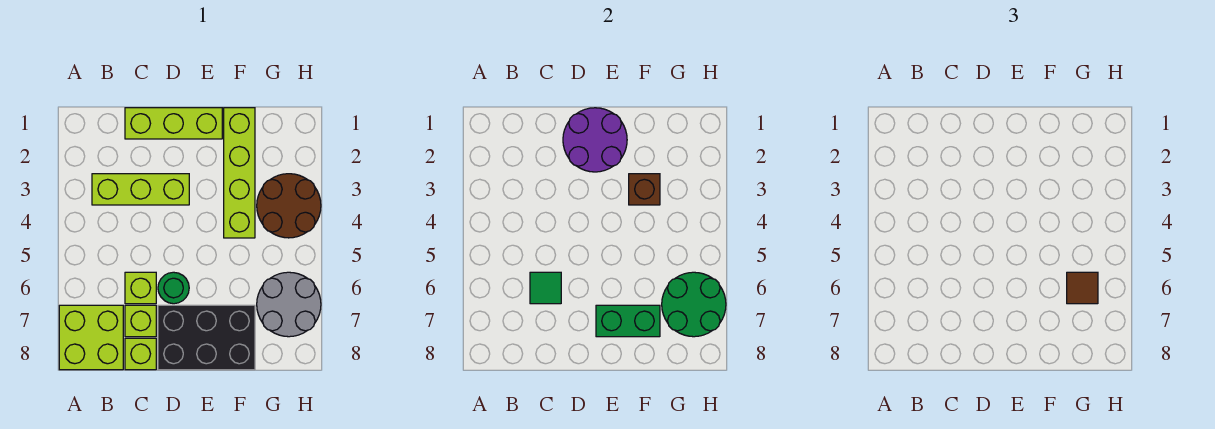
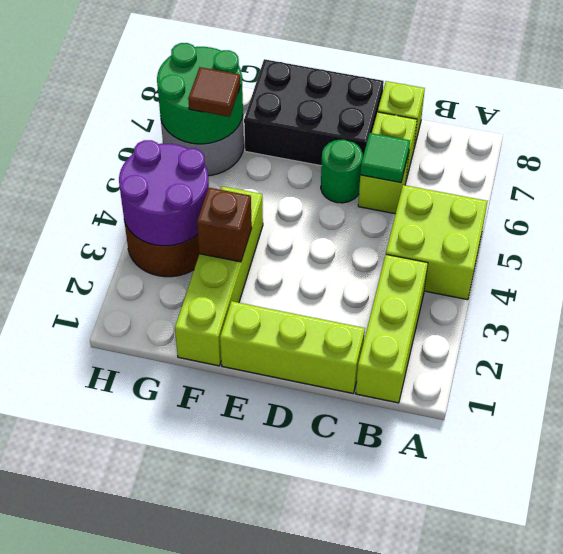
lime brick A7:B8 level 1 -> lime brick A4:B5 level 1
lime brick B3:D3 level 1 -> lime brick B1:B3 level 1
purple round brick D1:E2 level 2 -> purple round brick G3:H4 level 2
green brick E7:F7 level 2 -> none

